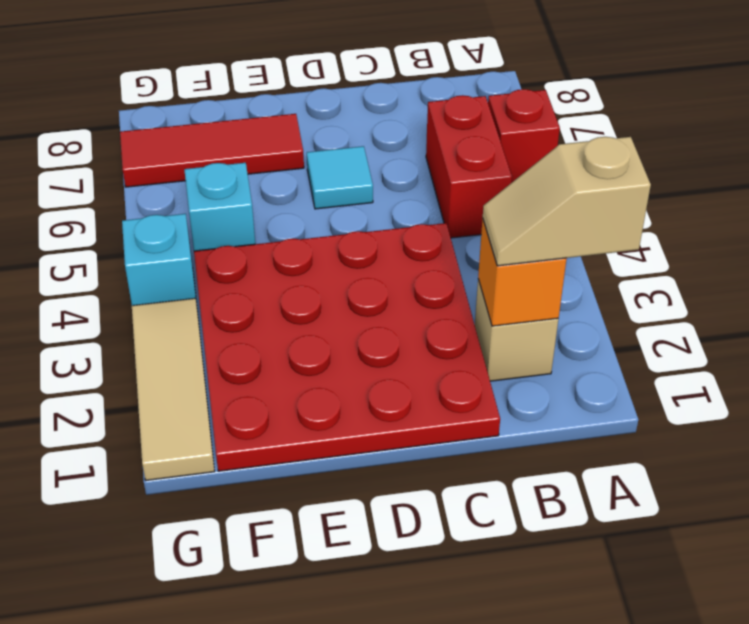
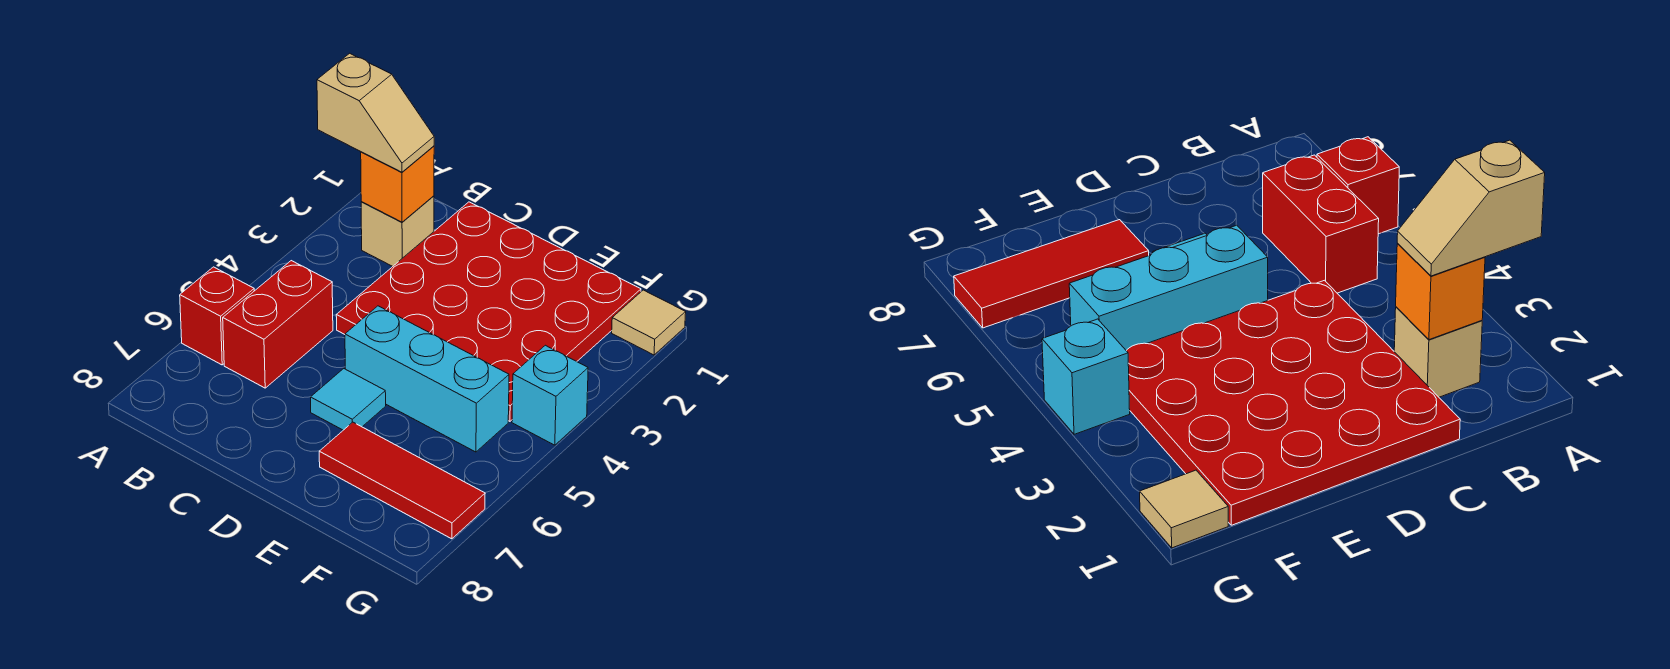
cyan brick F5 level 1 -> cyan brick D5:F5 level 1
tan tile G1:G3 level 1 -> tan tile G1 level 1

